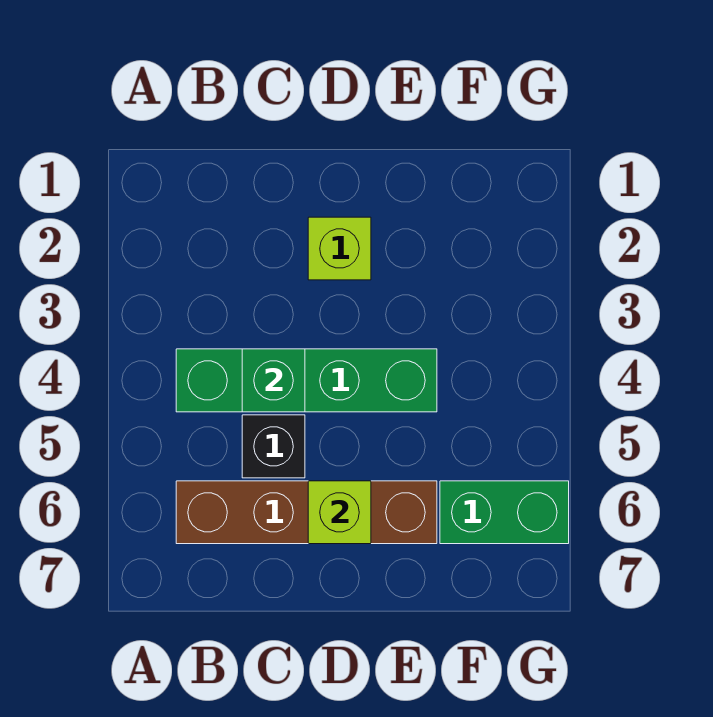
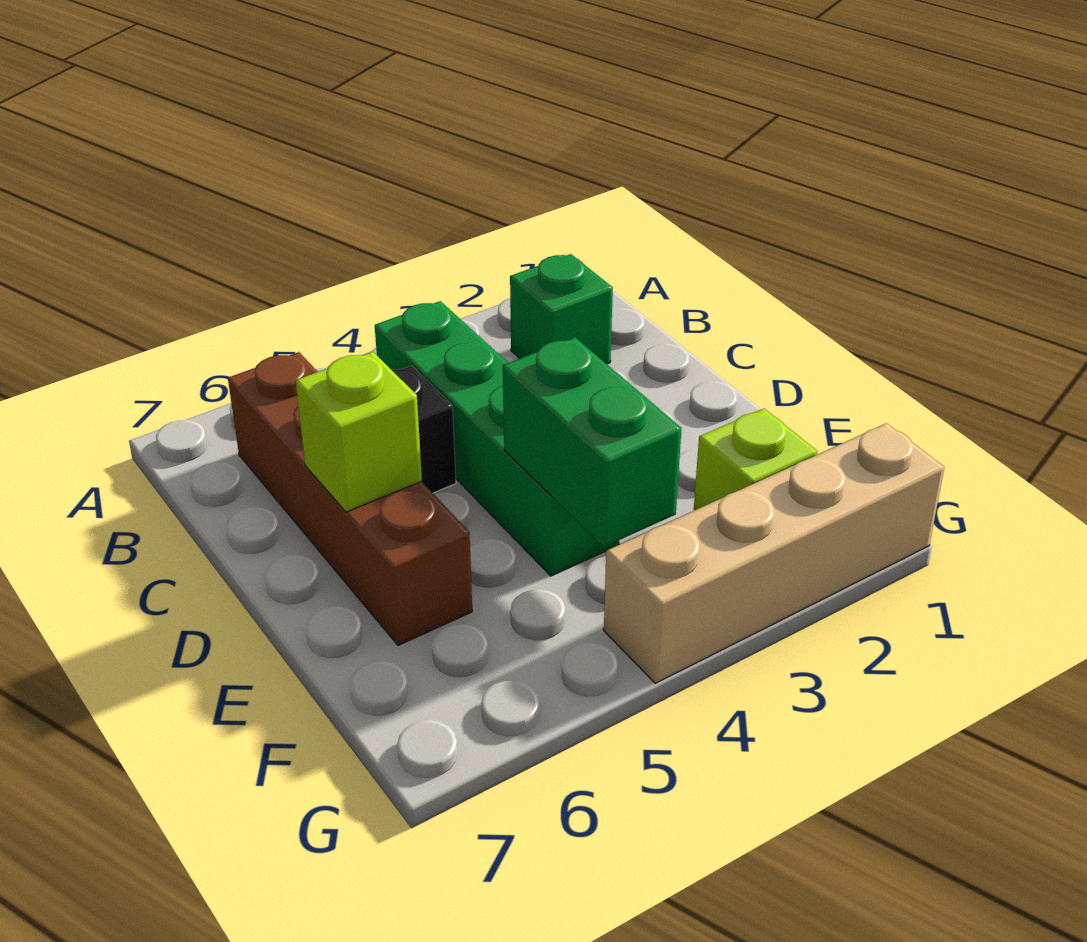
green brick C4 level 2 -> green brick B2 level 1
lime brick D2 level 1 -> lime brick F2 level 1
green brick F6:G6 level 1 -> green brick E4:F4 level 2
none -> tan brick G1:G4 level 1

